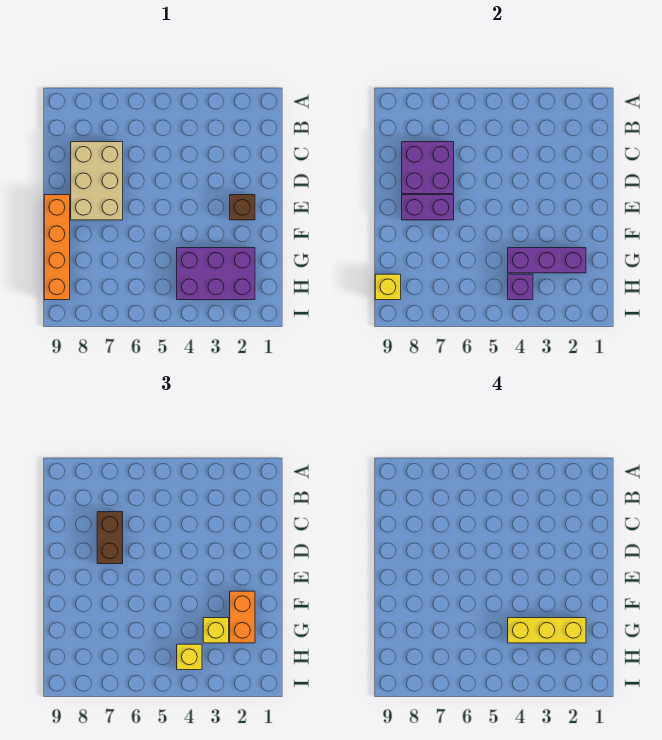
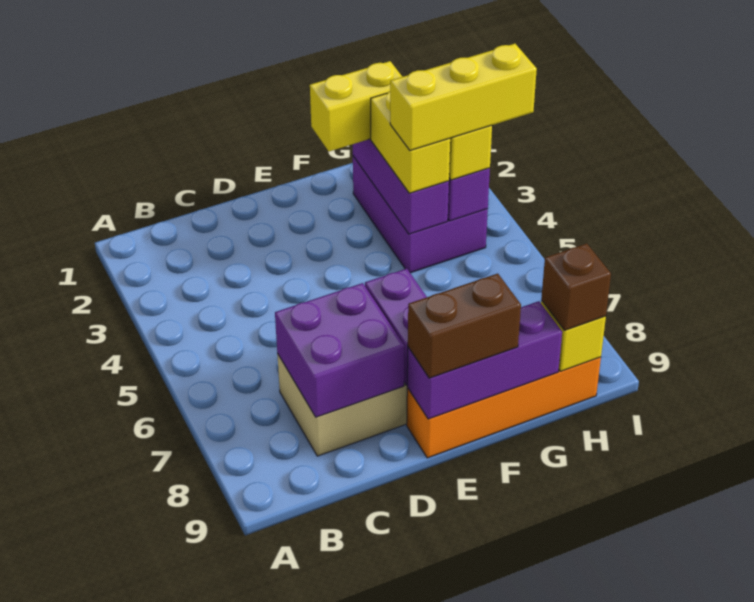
brown brick C7:D7 level 3 -> brown brick E9:F9 level 3
brown brick E2 level 1 -> brown brick H9 level 3
none -> purple brick E9:G9 level 2
orange brick F2:G2 level 3 -> yellow brick F2:G2 level 3
yellow brick G2:G4 level 4 -> yellow brick G4:I4 level 4
yellow brick G3 level 3 -> yellow brick G3:G4 level 3

